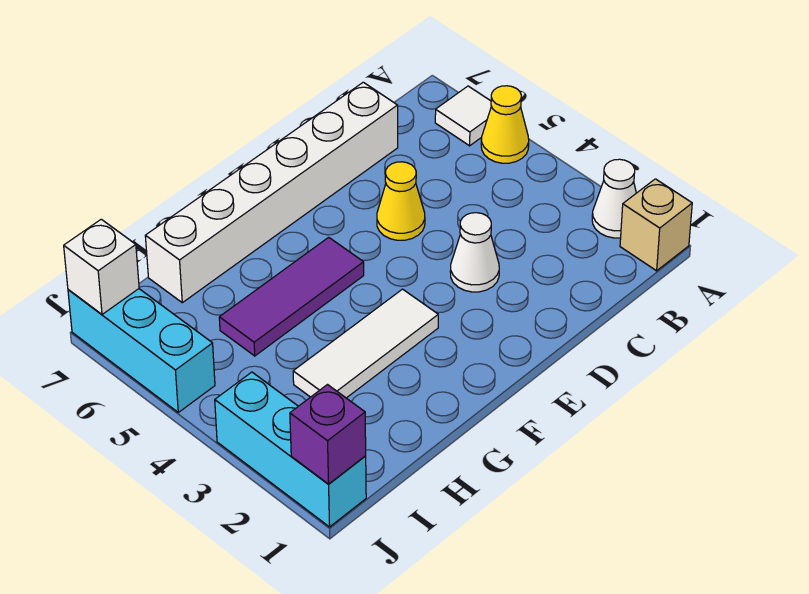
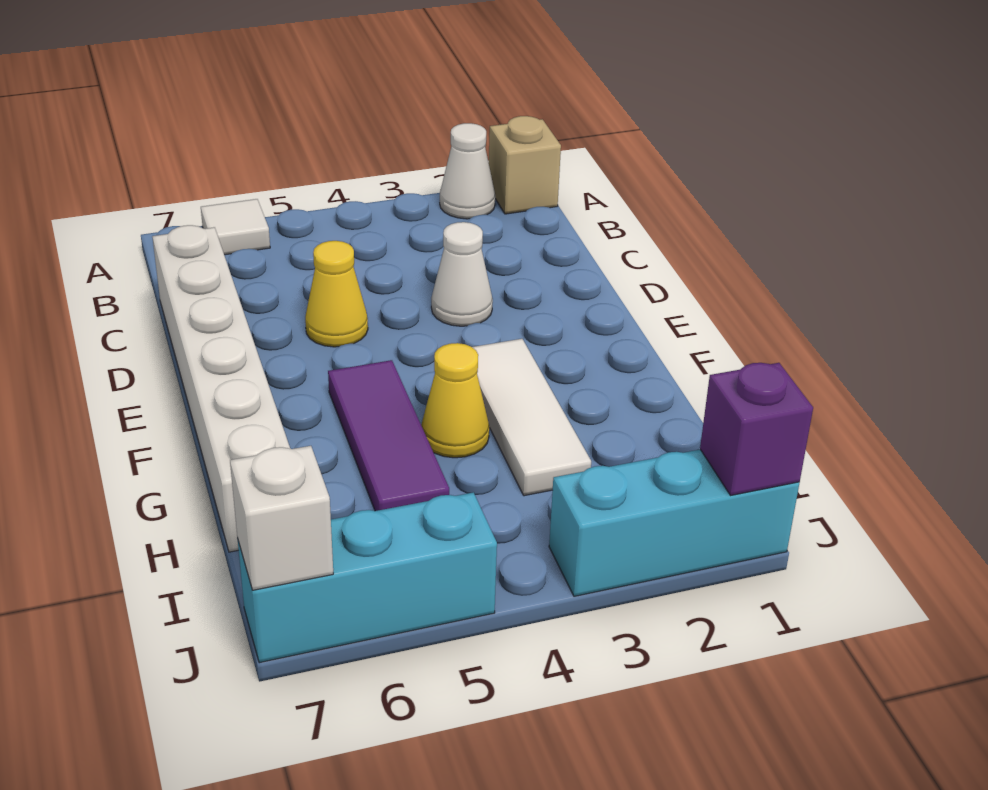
yellow cone A5 level 1 -> yellow cone G4 level 1

